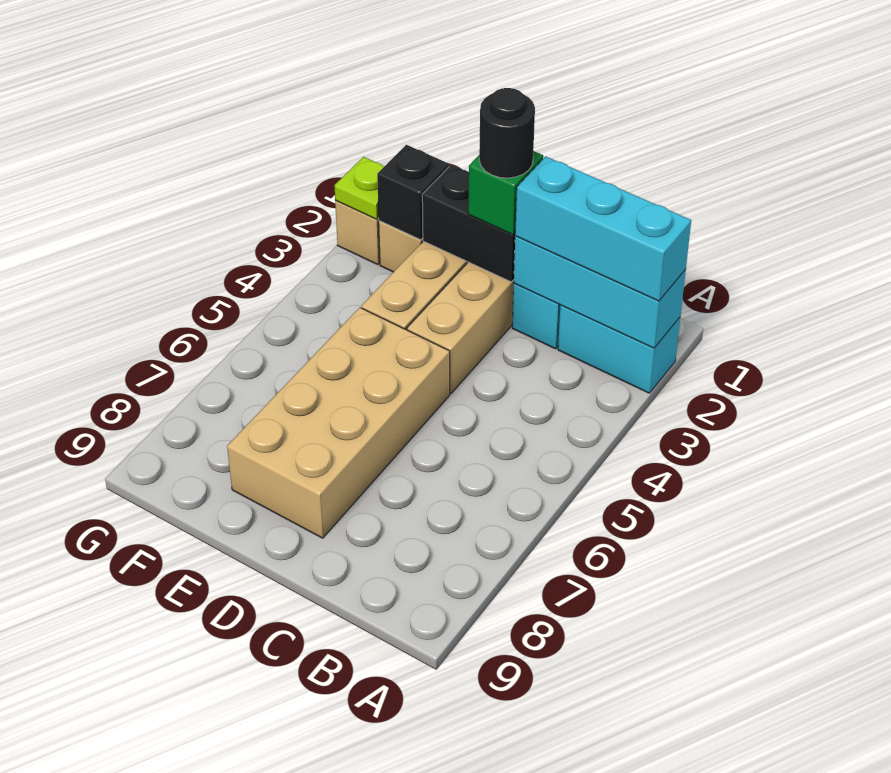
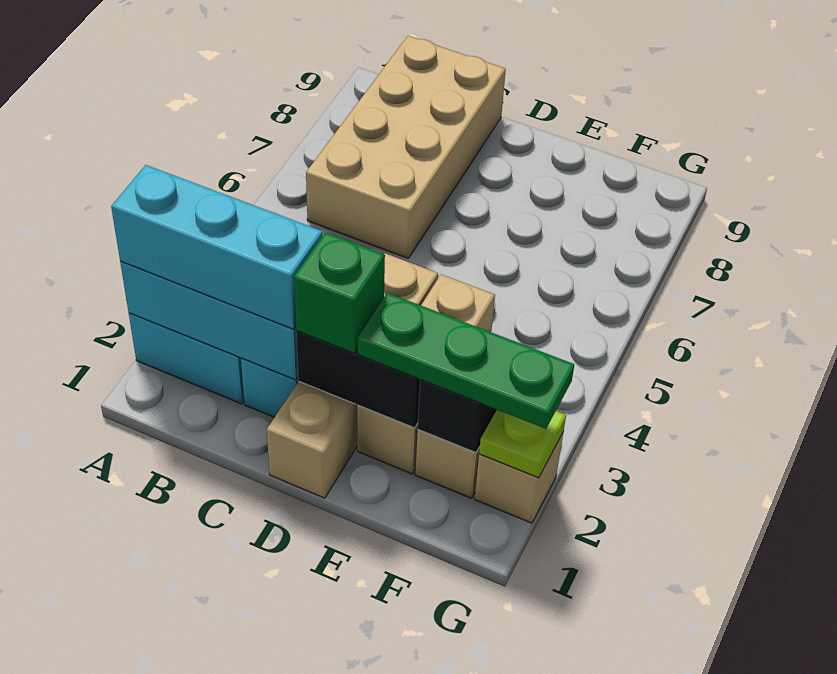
black round brick D2 level 4 -> none
tan brick D5:E8 level 1 -> tan brick B6:C9 level 1
none -> green plate E2:G2 level 3

